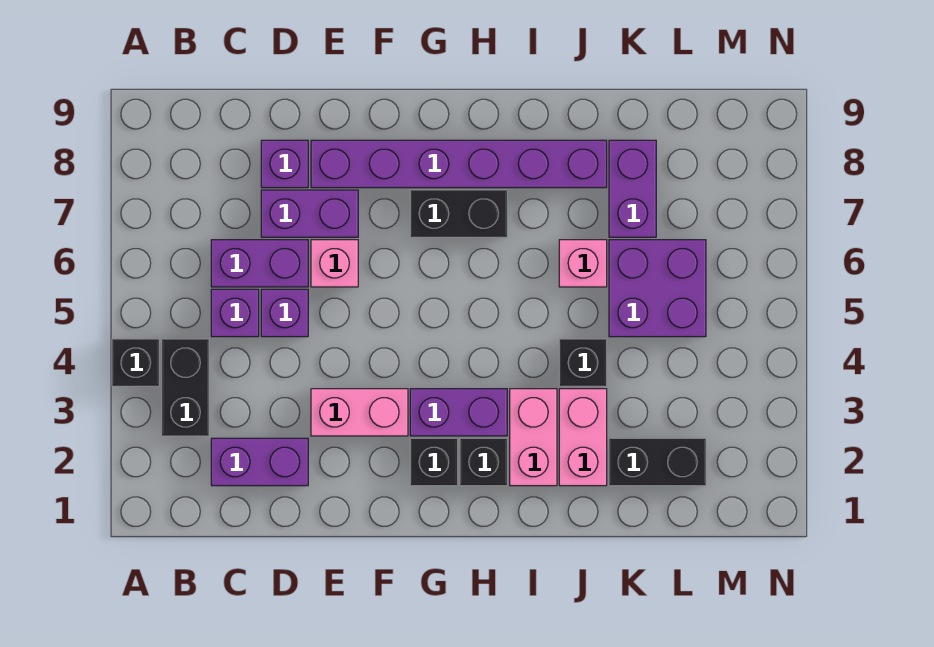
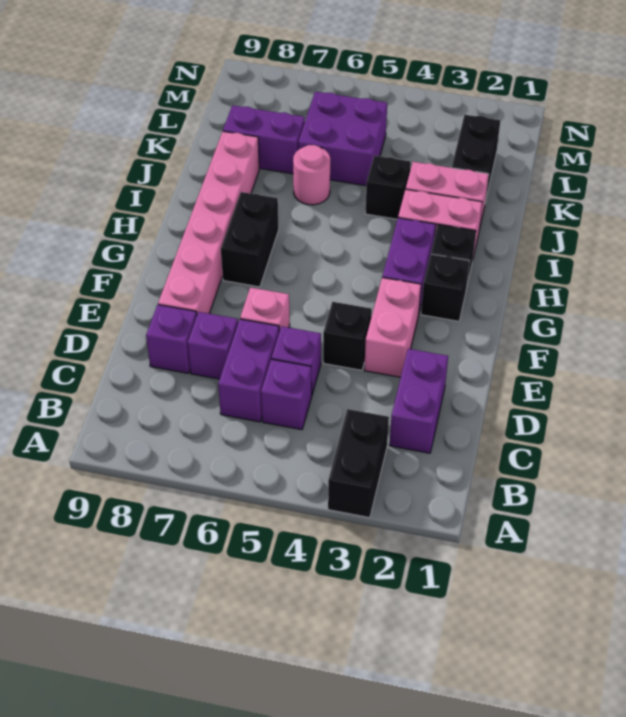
black brick A4 level 1 -> black brick E4 level 1
black brick B3:B4 level 1 -> black brick A3:B3 level 1
purple brick D7:E7 level 1 -> purple brick D7 level 1
purple brick E8:J8 level 1 -> pink brick E8:J8 level 1
pink brick J6 level 1 -> pink round brick J6 level 1

